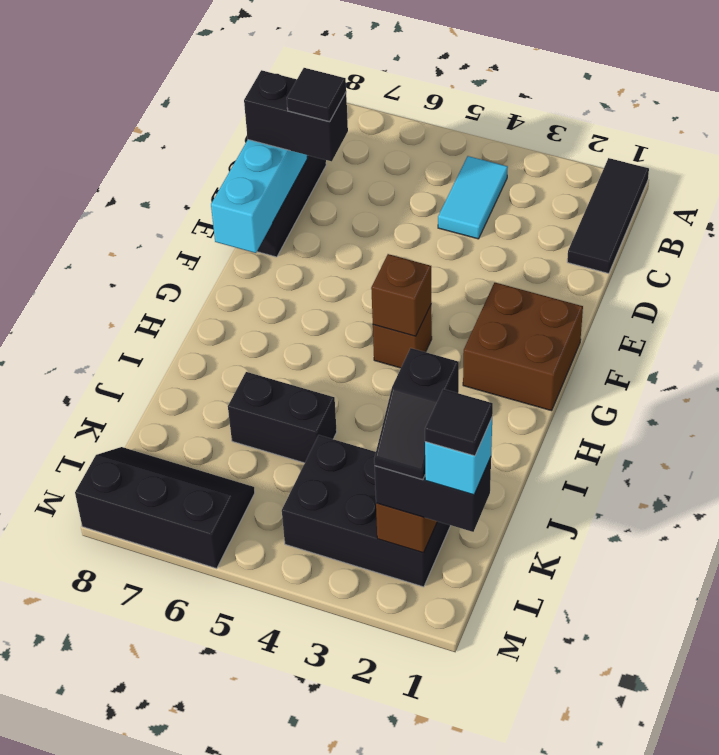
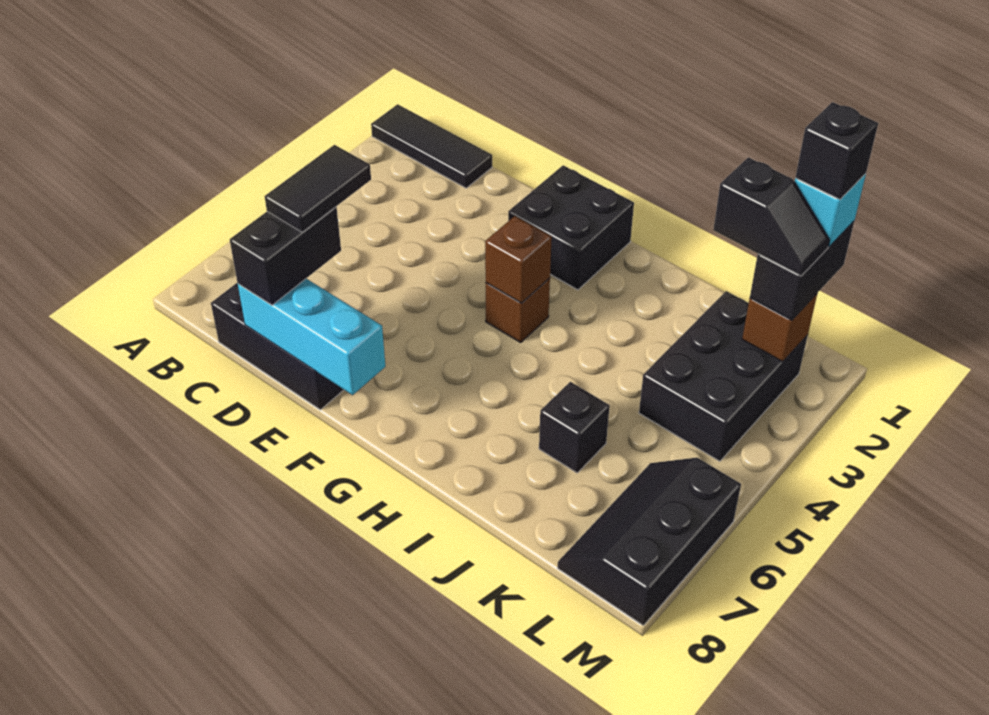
cyan tile B4:C4 level 1 -> none
black tile D7 level 4 -> black tile D6:D7 level 4
brown brick F1:G2 level 1 -> black brick F1:G2 level 1
black brick J5:J6 level 1 -> black brick J6 level 1
black tile L1 level 5 -> black brick L1 level 5

